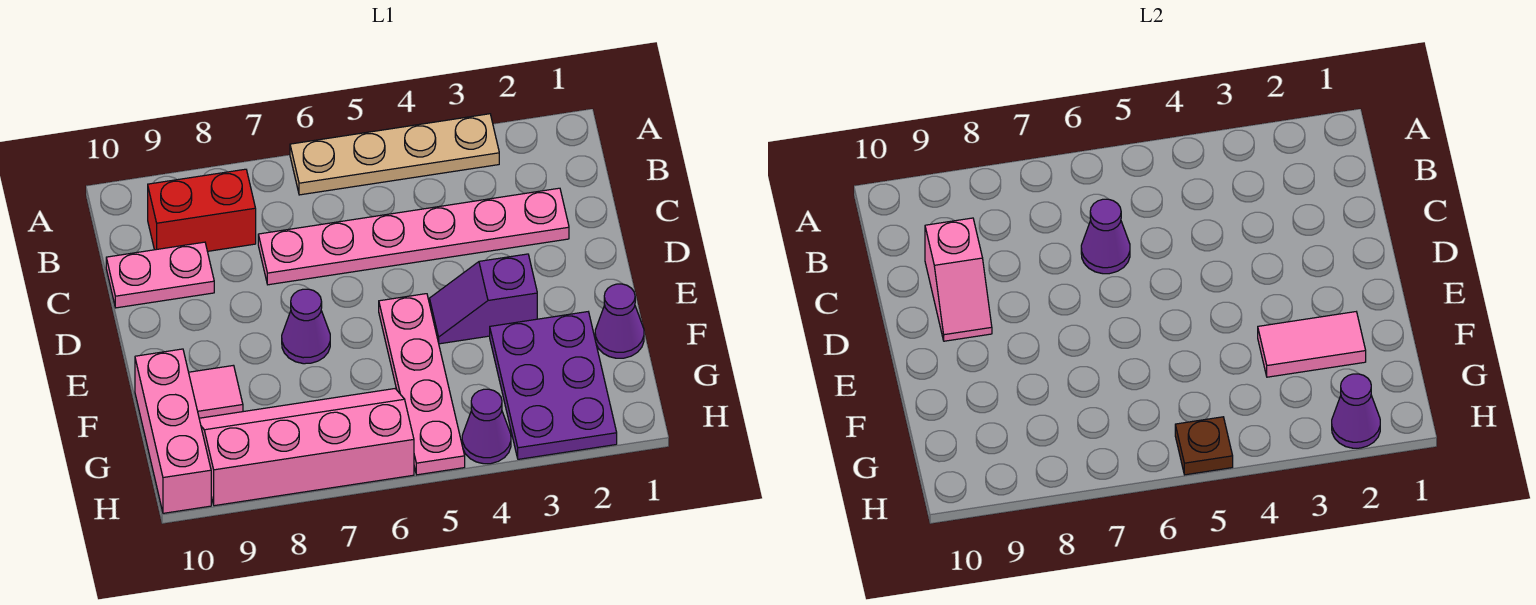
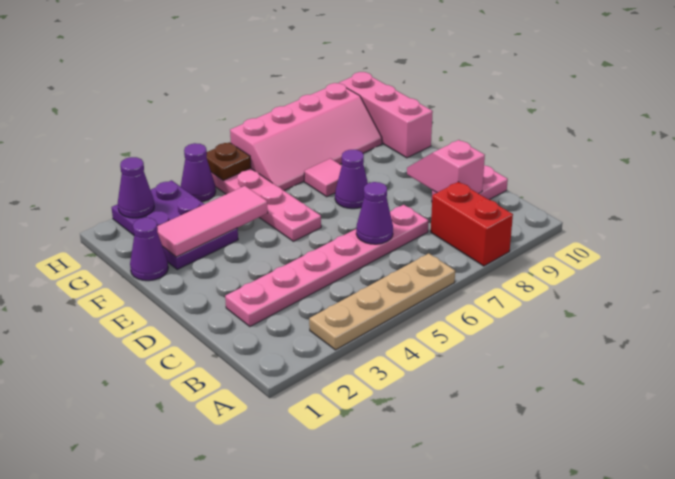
red brick B8:B9 level 1 -> red brick A8:B8 level 1
purple slope E3:E4 level 1 top 3 -> none
pink tile F2:F3 level 2 -> pink tile F2:F4 level 2
pink tile F9 level 1 -> pink tile F7 level 1

